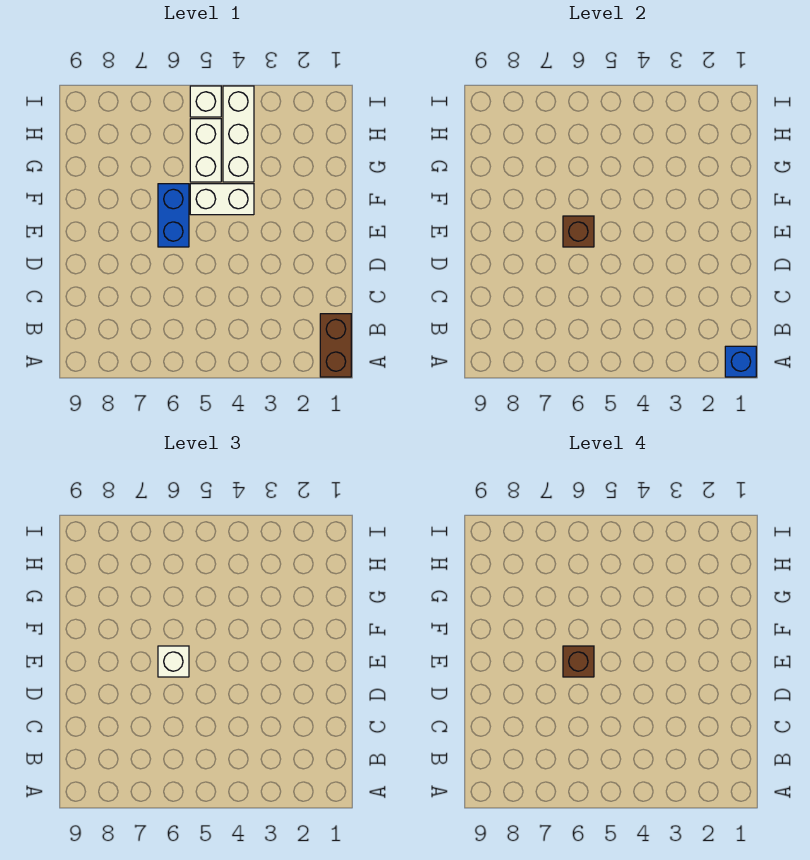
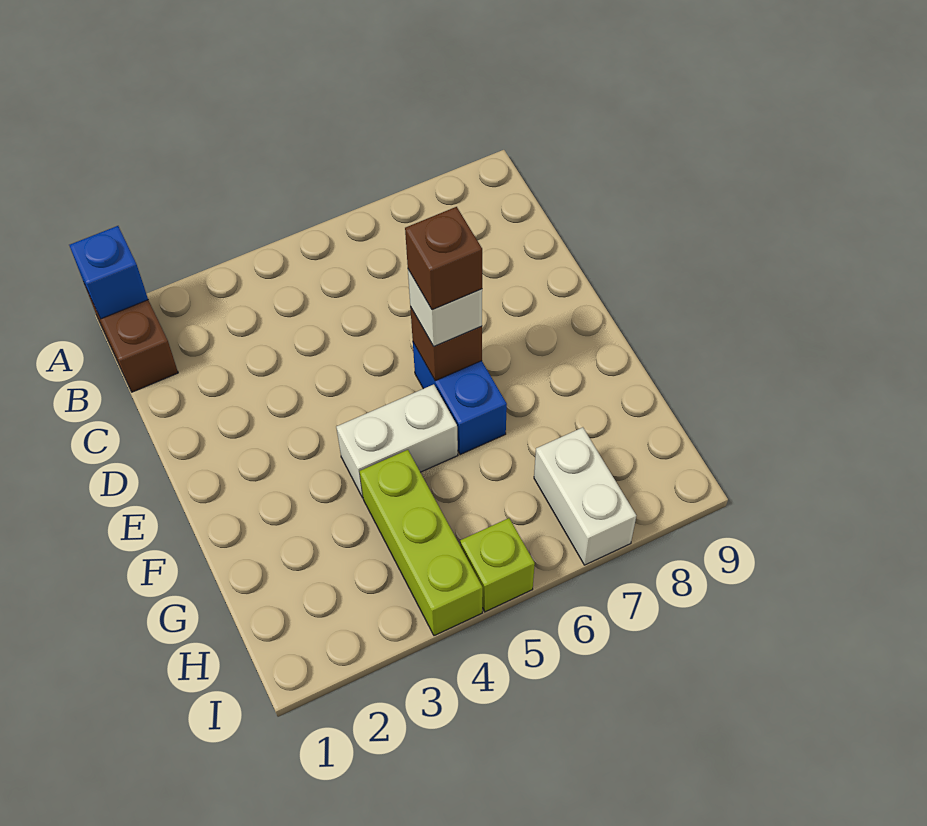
white brick G4:I4 level 1 -> lime brick G4:I4 level 1
white brick G5:H5 level 1 -> white brick H7:I7 level 1
white brick I5 level 1 -> lime brick I5 level 1

